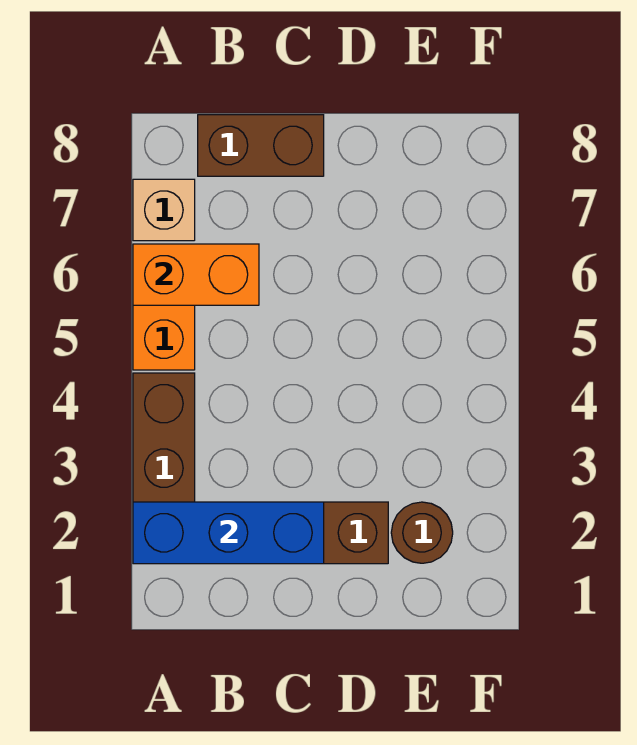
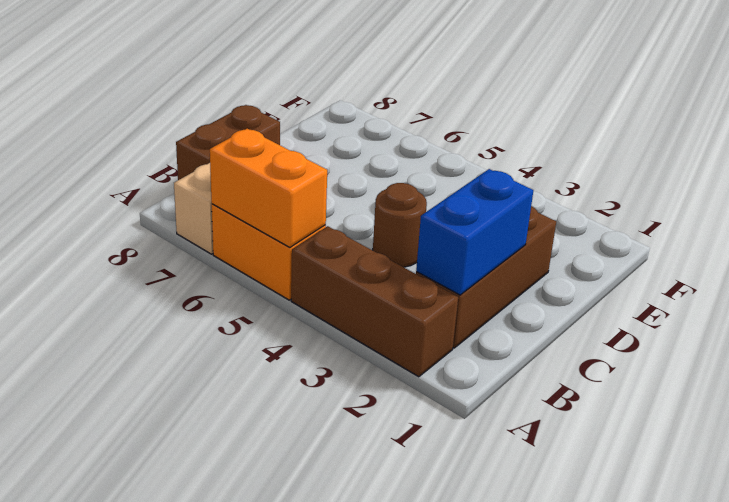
blue brick A2:C2 level 2 -> blue brick B2:C2 level 2
orange brick A6:B6 level 2 -> orange brick A5:A6 level 2
brown round brick E2 level 1 -> brown round brick C4 level 1

